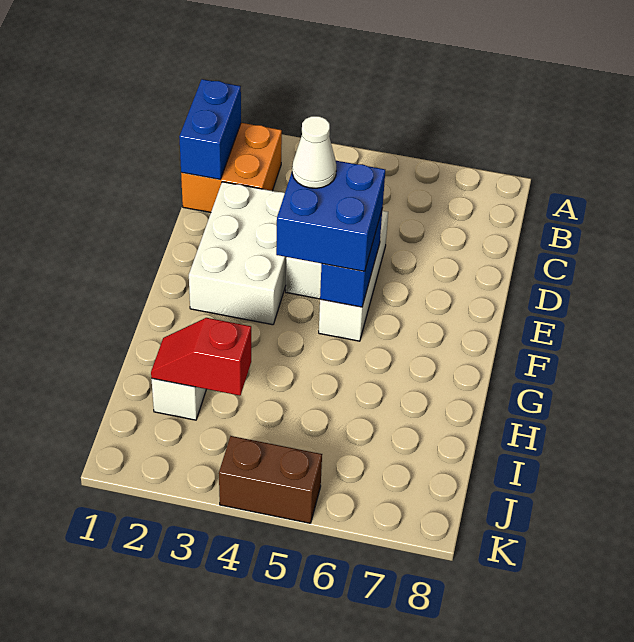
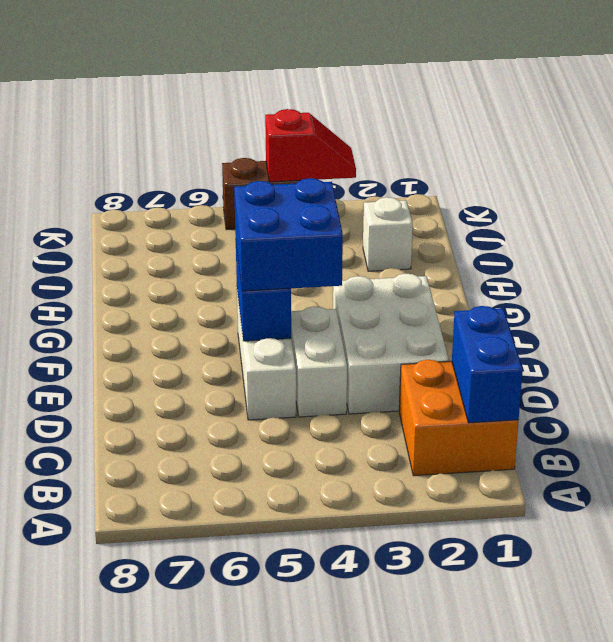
white cone E4 level 4 -> none
red slope I2:I3 level 2 top 3 -> red slope K3:K4 level 2 top 4

